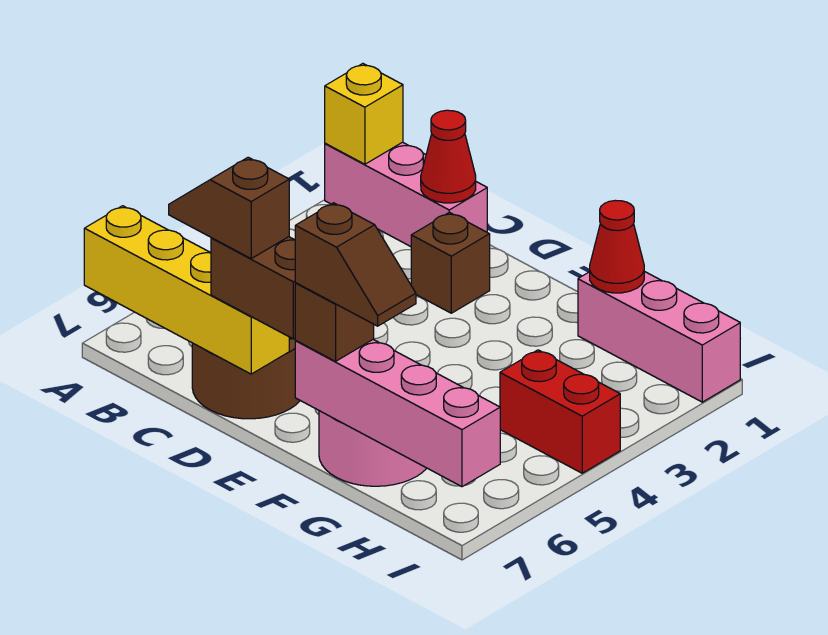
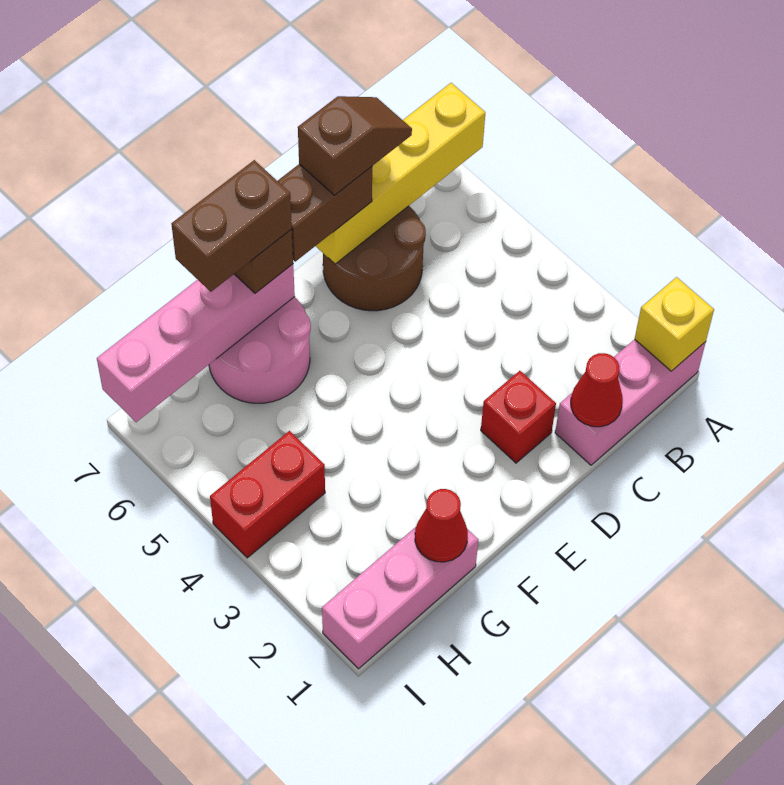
brown brick D2 level 1 -> red brick D2 level 1
brown slope F7:G7 level 4 top F -> brown brick F7:G7 level 4

